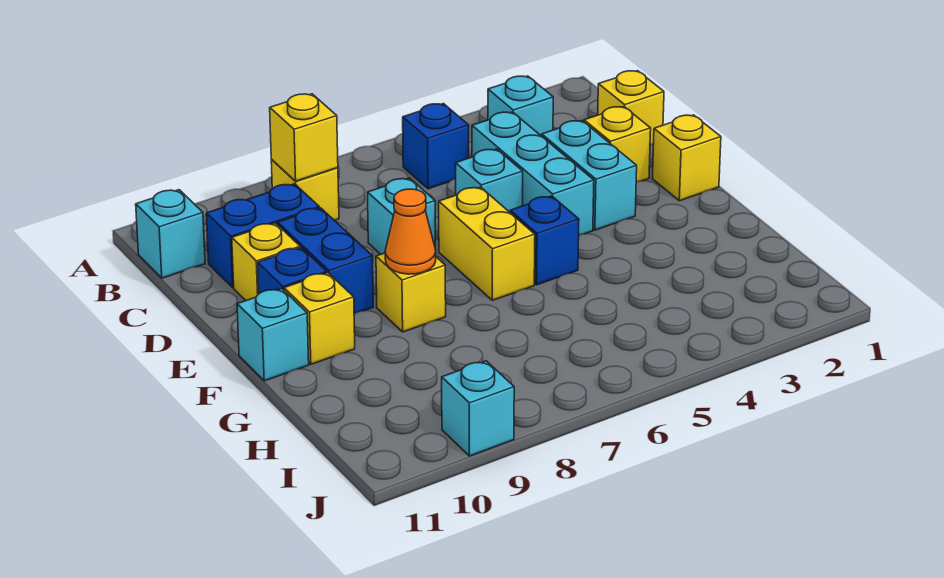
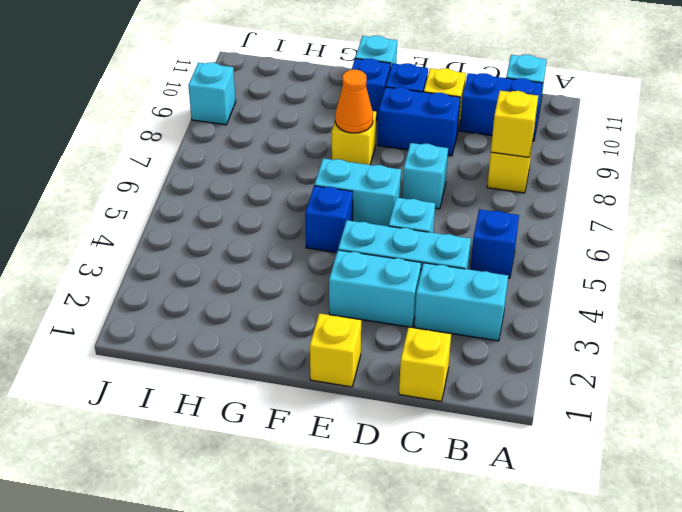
cyan brick B3 level 1 -> cyan brick B3:C3 level 1
blue brick C9:C10 level 1 -> blue brick B10:C10 level 1
yellow brick D2 level 1 -> none
yellow brick E6:F6 level 1 -> cyan brick E6:F6 level 1
yellow brick F10 level 1 -> blue brick F10 level 1

